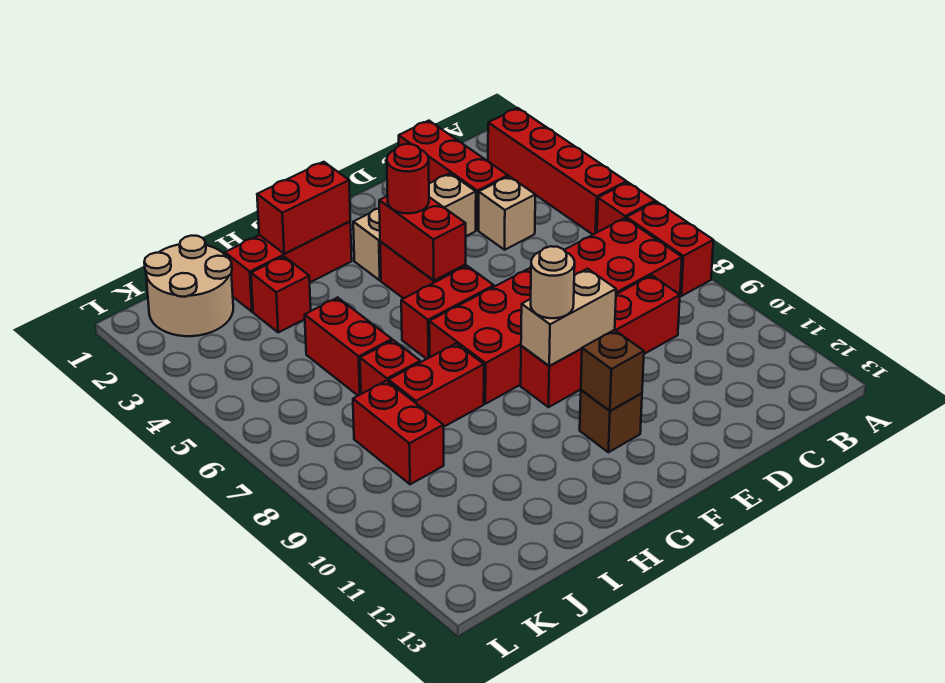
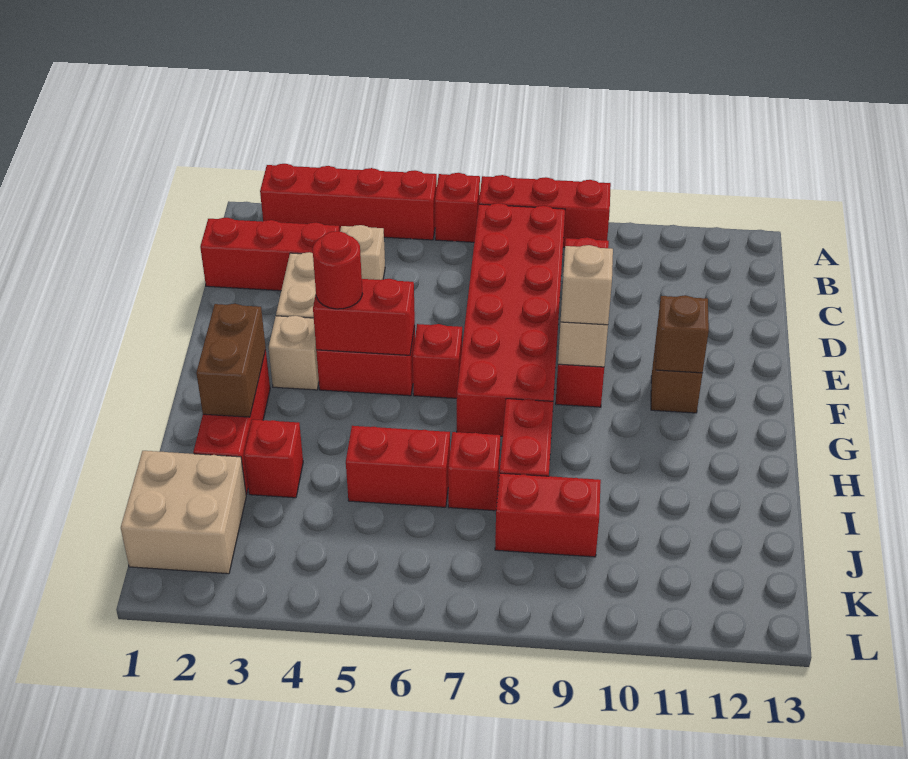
red brick A7:A8 level 1 -> red brick A7:A9 level 1
red brick F6:G6 level 1 -> red brick F6 level 1
tan round brick F9 level 3 -> tan brick F9 level 3
red brick G2:H2 level 2 -> brown brick G2:H2 level 2
tan round brick J1:K2 level 1 -> tan brick J1:K2 level 1

